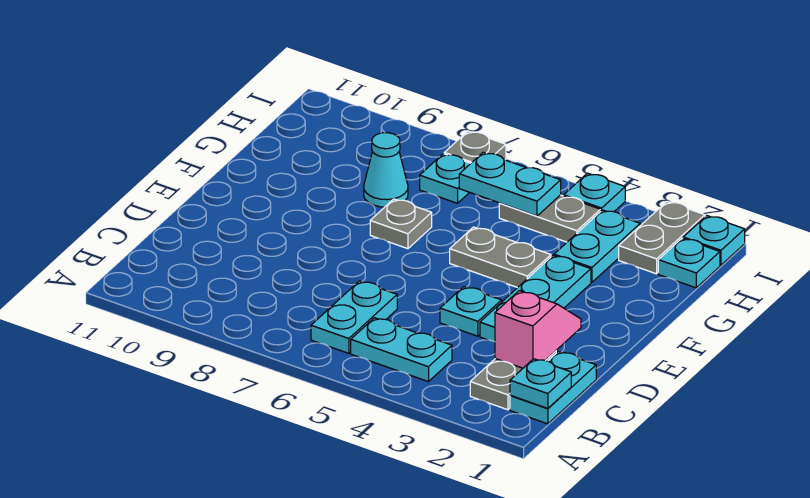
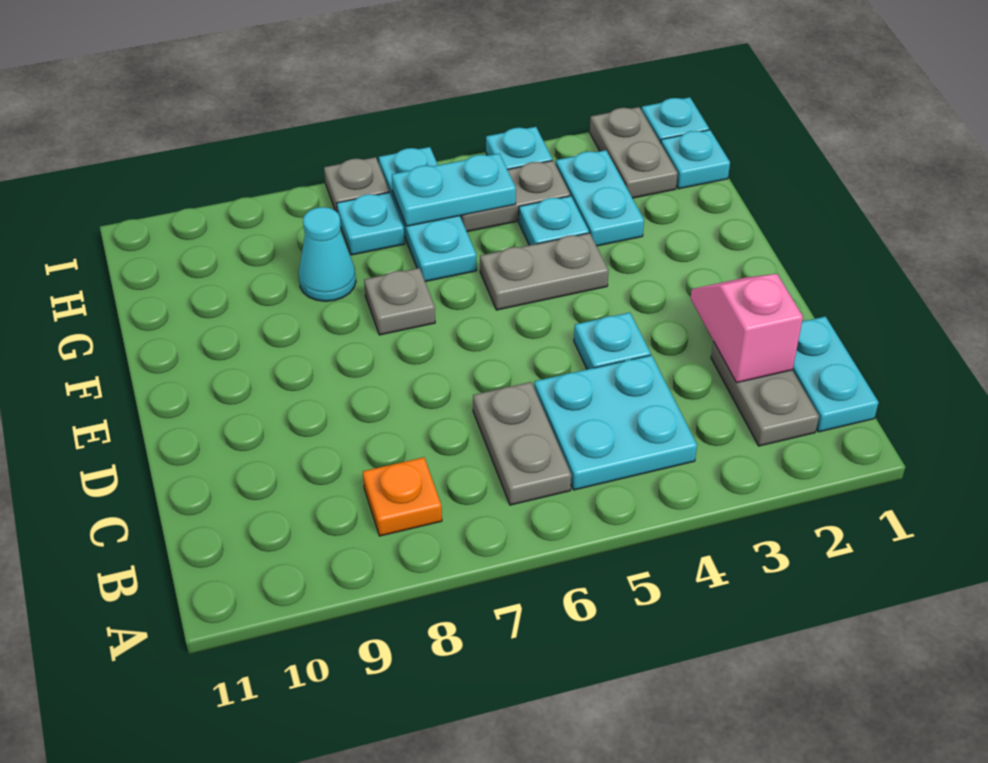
cyan plate B1 level 2 -> cyan plate G4 level 1
cyan plate B4:B5 level 1 -> cyan plate B4:C5 level 1
cyan plate B6:C6 level 1 -> grey plate B6:C6 level 1
none -> orange plate B8 level 1
cyan plate D3:F3 level 1 -> cyan plate G6:I6 level 1

